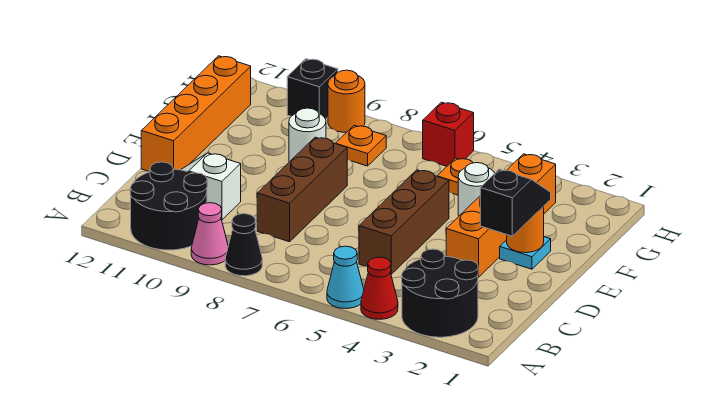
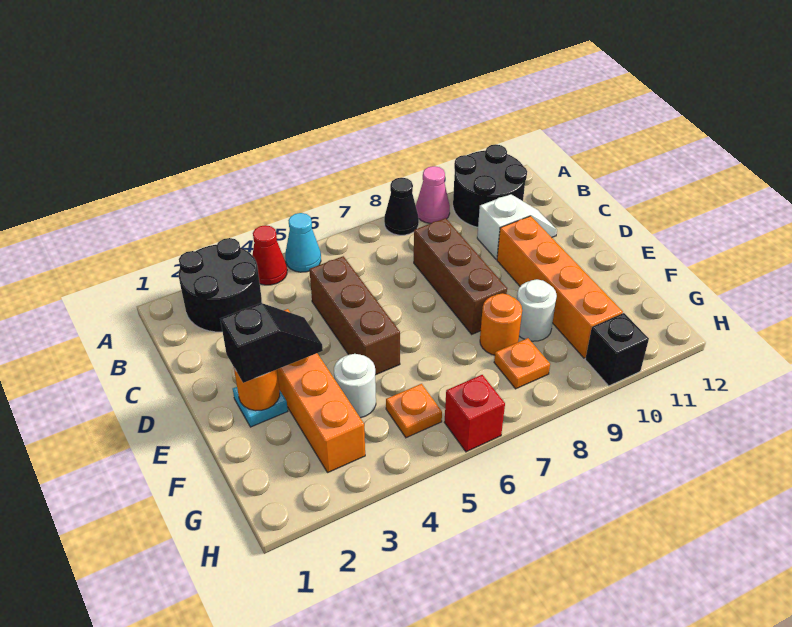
black slope D2:E2 level 3 top D -> black slope E2:E3 level 3 top 2
orange brick D12:G12 level 1 -> orange brick D10:G10 level 1
orange round brick H9 level 1 -> orange round brick F8 level 1

